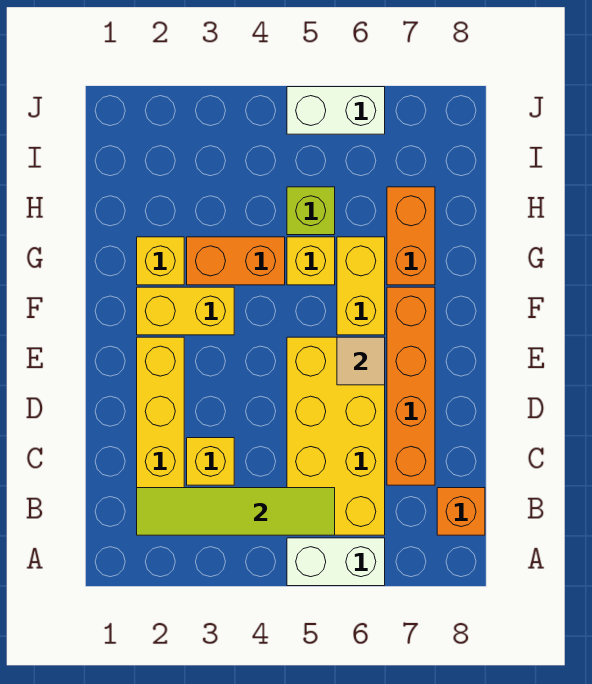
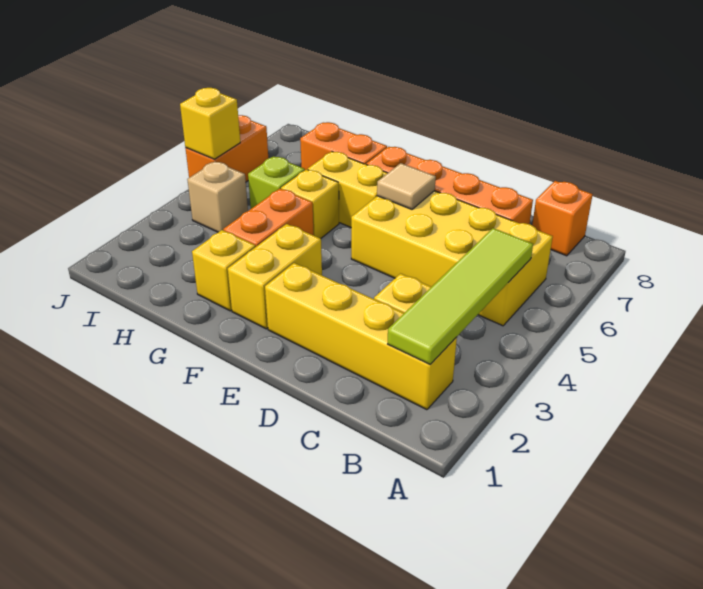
white brick A5:A6 level 1 -> none
none -> tan brick I4 level 1
white brick J5:J6 level 1 -> orange brick J5:J6 level 1
none -> yellow brick J5 level 2

